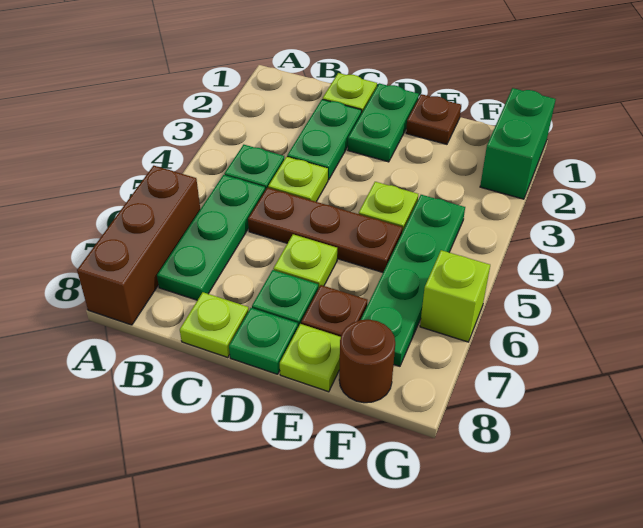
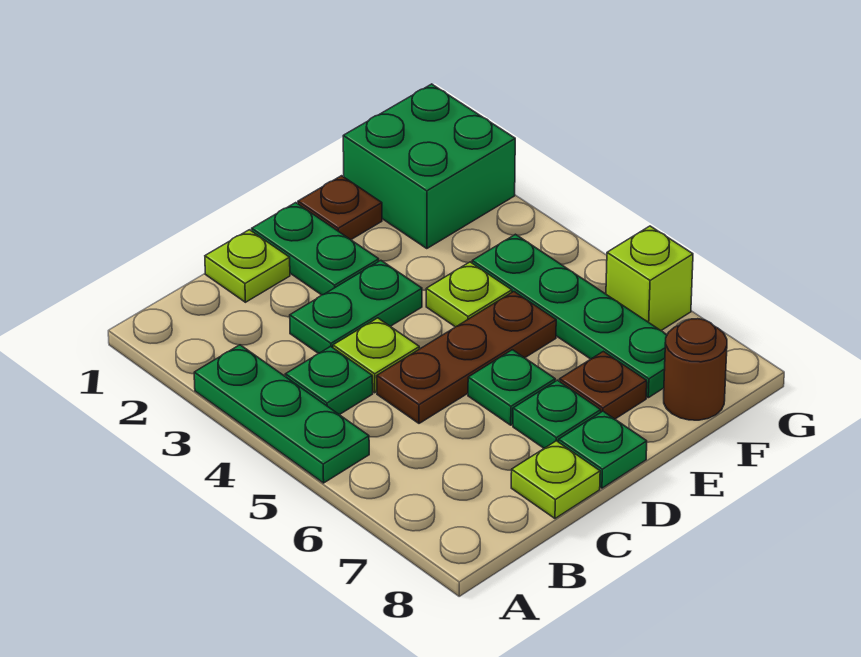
brown brick A6:A8 level 1 -> none
green plate B5:B7 level 1 -> green plate A3:A5 level 1
green plate C2:C3 level 1 -> green plate C3:D3 level 1
lime plate D6 level 1 -> green plate D6 level 1
lime plate E8 level 1 -> none
green brick G1:G2 level 1 -> green brick F1:G2 level 1

